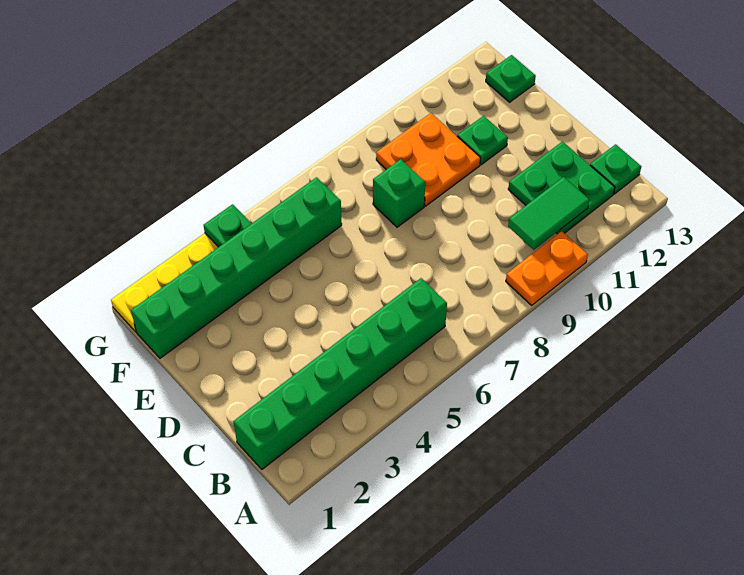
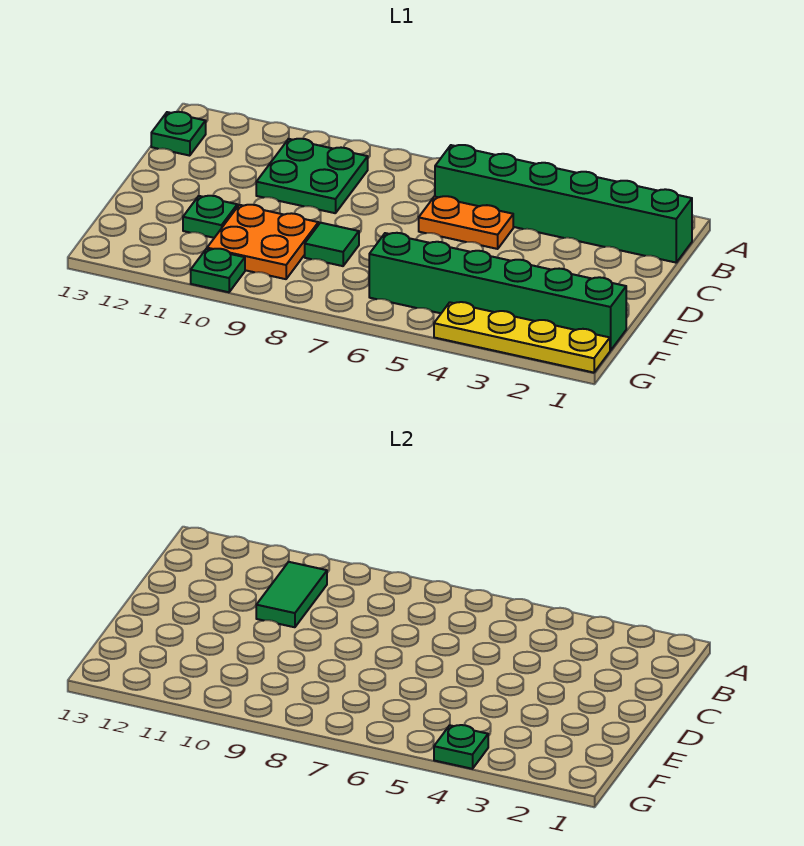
orange plate A9:A10 level 1 -> orange plate C5:C6 level 1
green tile B10:B11 level 2 -> green tile B10:C10 level 2
green plate B11:C12 level 1 -> green plate B9:C10 level 1
green brick E8 level 1 -> green tile E8 level 1
green plate F13 level 1 -> green plate G10 level 1

